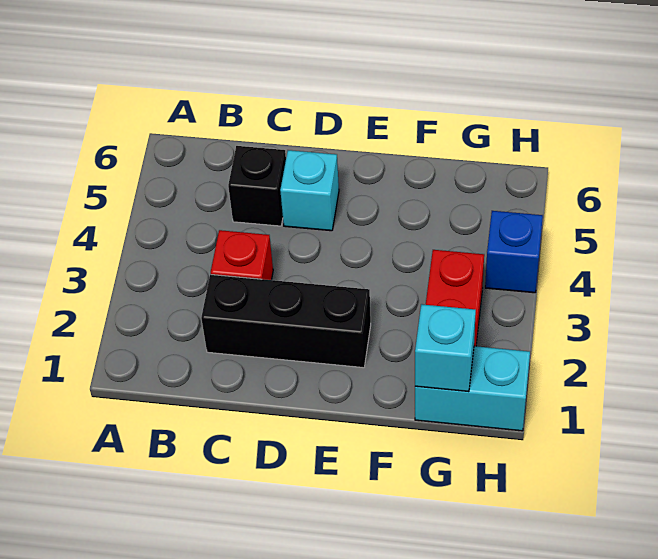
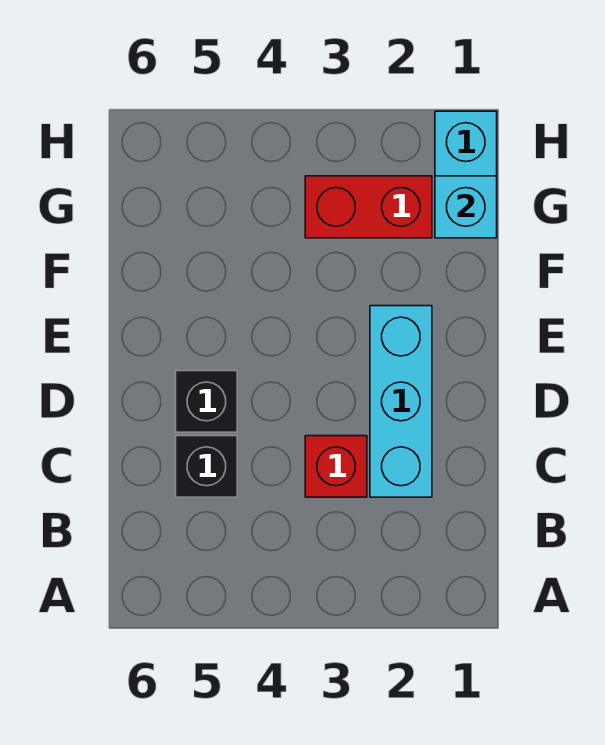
black brick C2:E2 level 1 -> cyan brick C2:E2 level 1
cyan brick D5 level 1 -> black brick D5 level 1
blue brick H4 level 1 -> none

